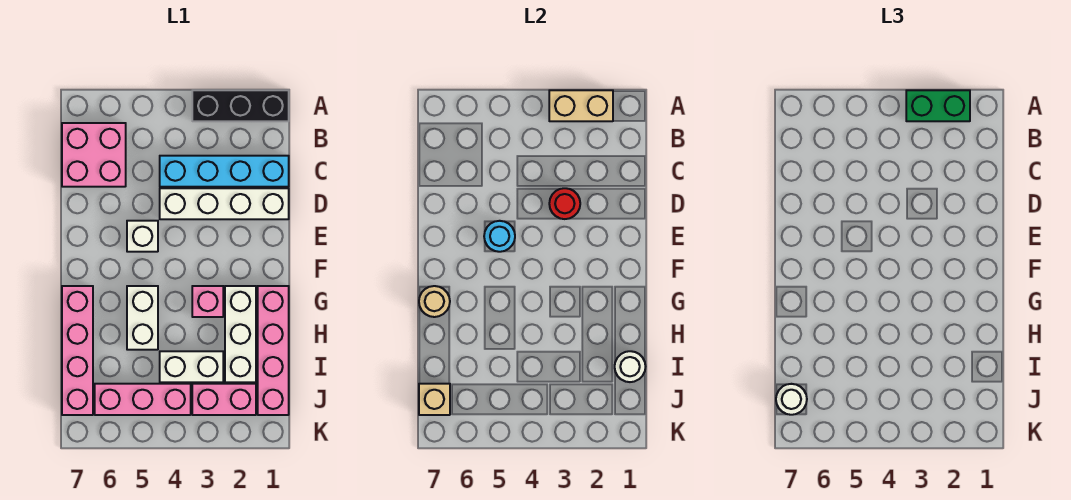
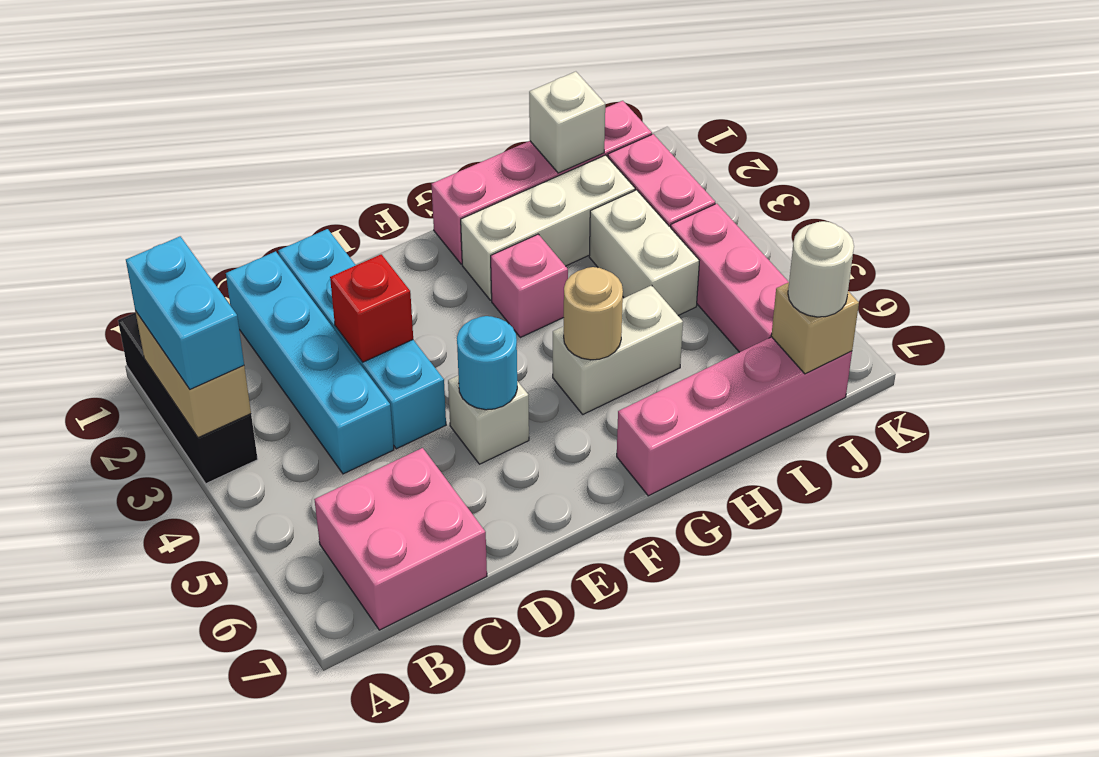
green brick A2:A3 level 3 -> cyan brick A2:A3 level 3
white brick D1:D4 level 1 -> cyan brick D1:D4 level 1
red round brick D3 level 2 -> red brick D3 level 2
tan round brick G7 level 2 -> tan round brick G5 level 2
white round brick I1 level 2 -> white brick I1 level 2

